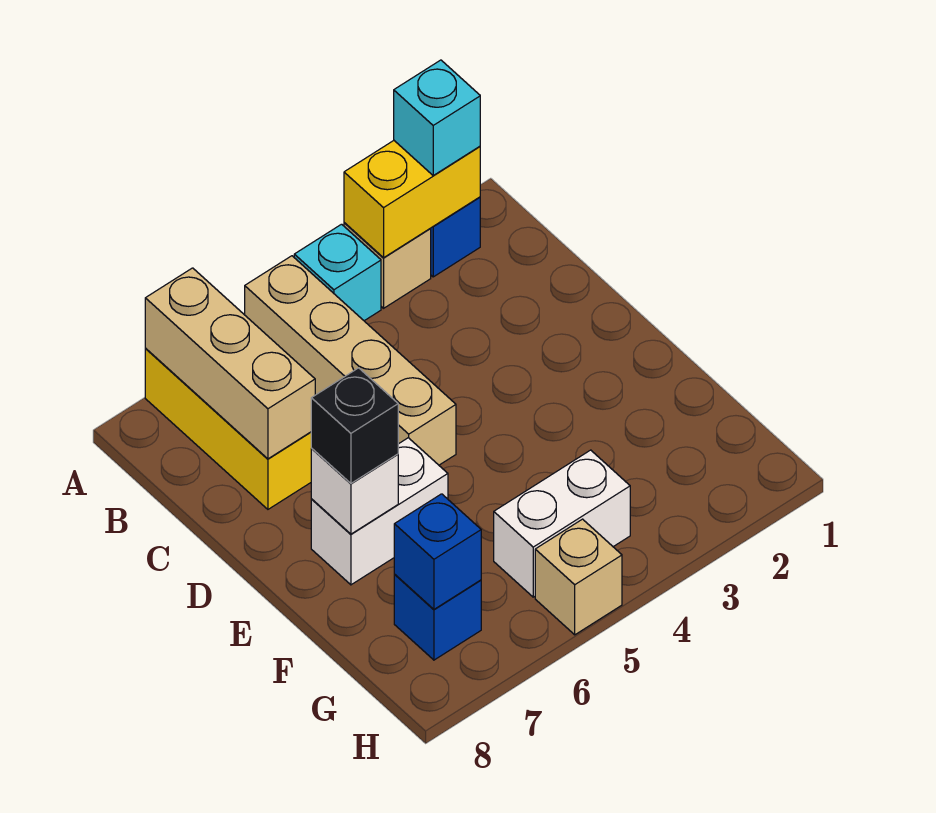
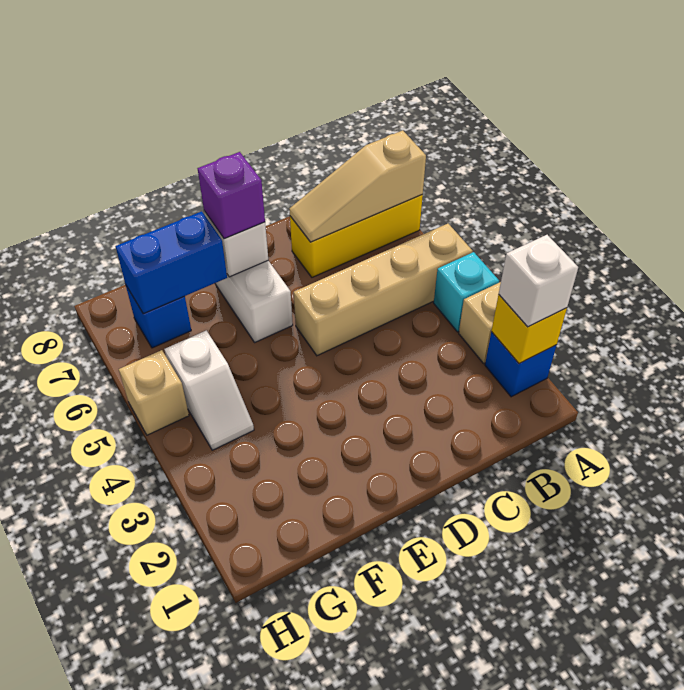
yellow brick A2:A3 level 2 -> yellow brick A2 level 2
cyan brick A2 level 3 -> white brick A2 level 3
tan brick A7:C7 level 2 -> tan slope A7:C7 level 2 top A
black brick E7 level 3 -> purple brick E7 level 3
white brick G4:G5 level 1 -> white slope G4:G5 level 1 top 5
blue brick G7 level 2 -> blue brick F7:G7 level 2

